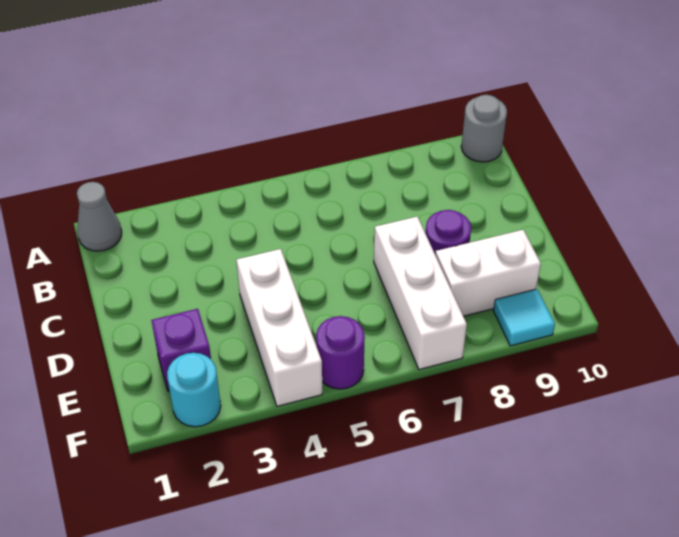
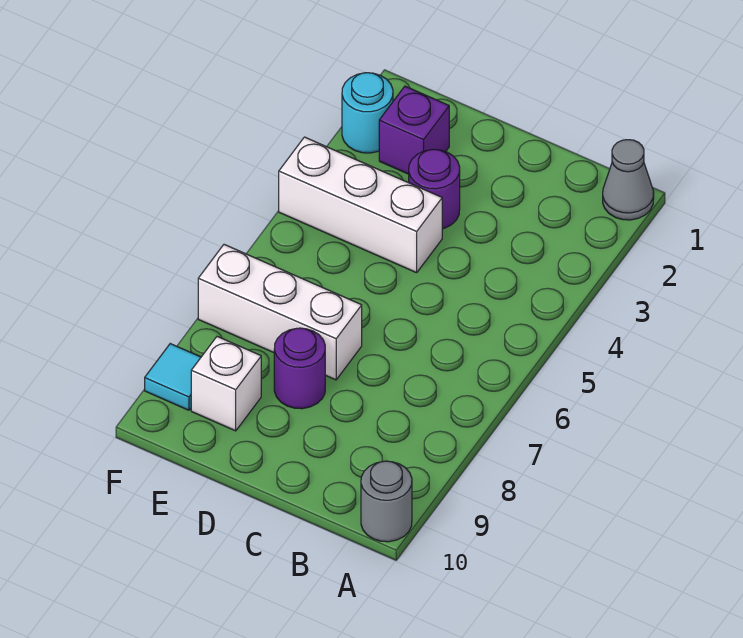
white brick E8:E9 level 1 -> white brick E9 level 1
purple round brick F5 level 1 -> purple round brick D3 level 1

